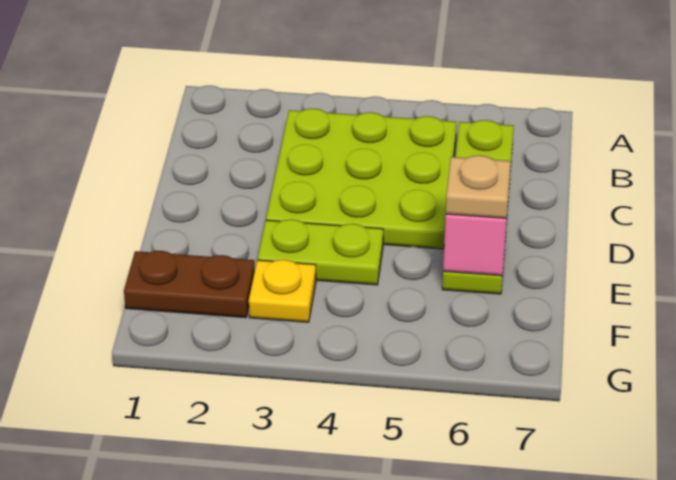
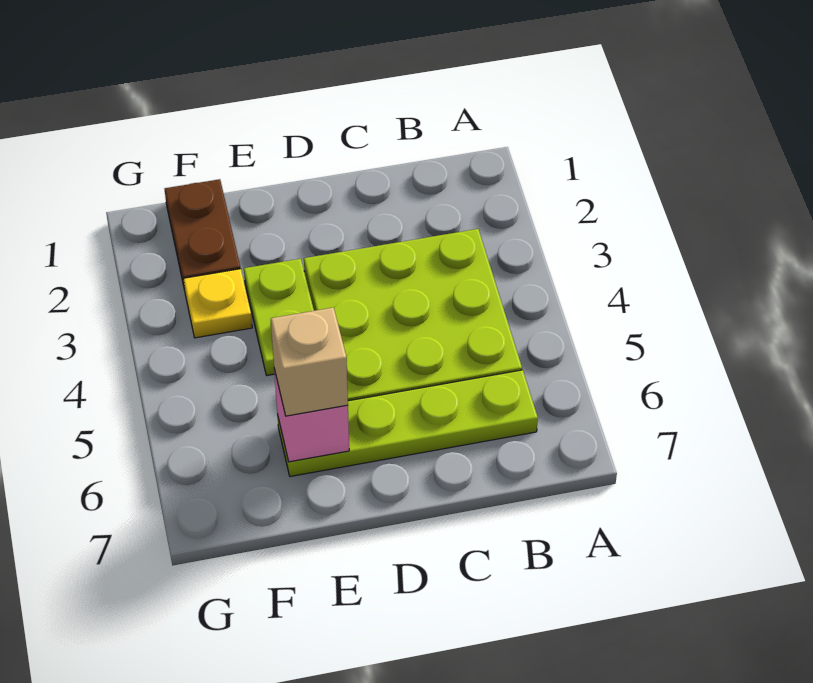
tan plate E6 level 3 -> tan brick E6 level 3

